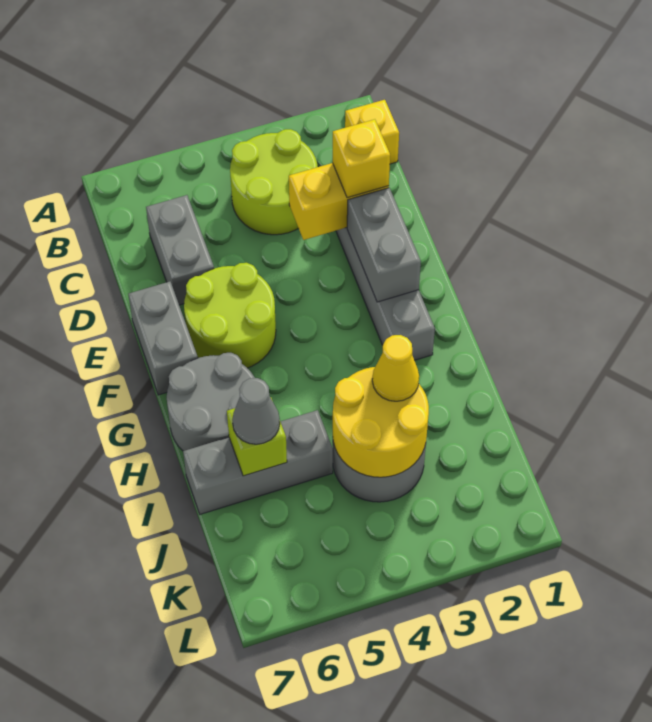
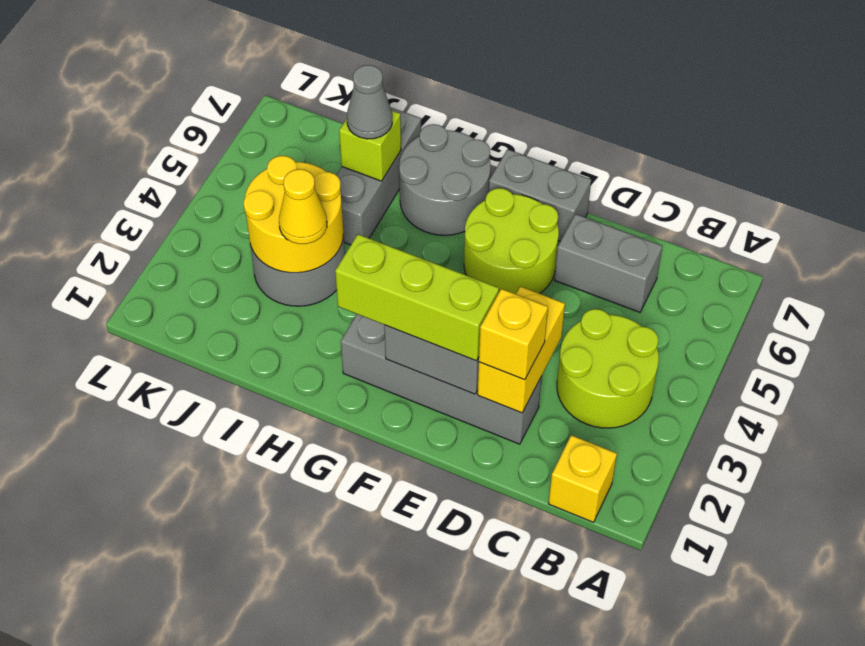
none -> lime brick E2:G2 level 3

